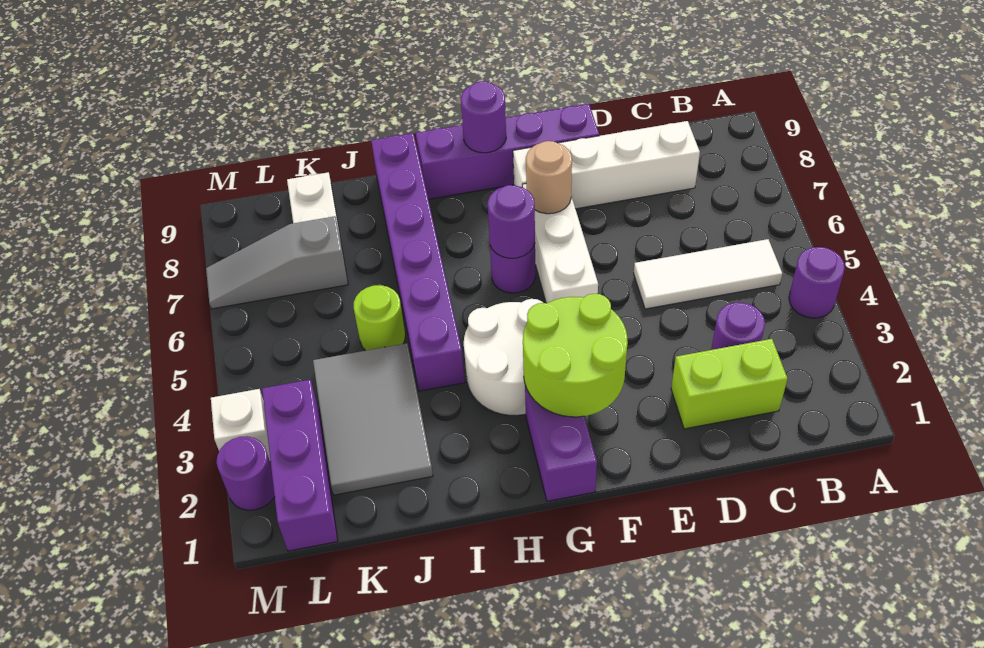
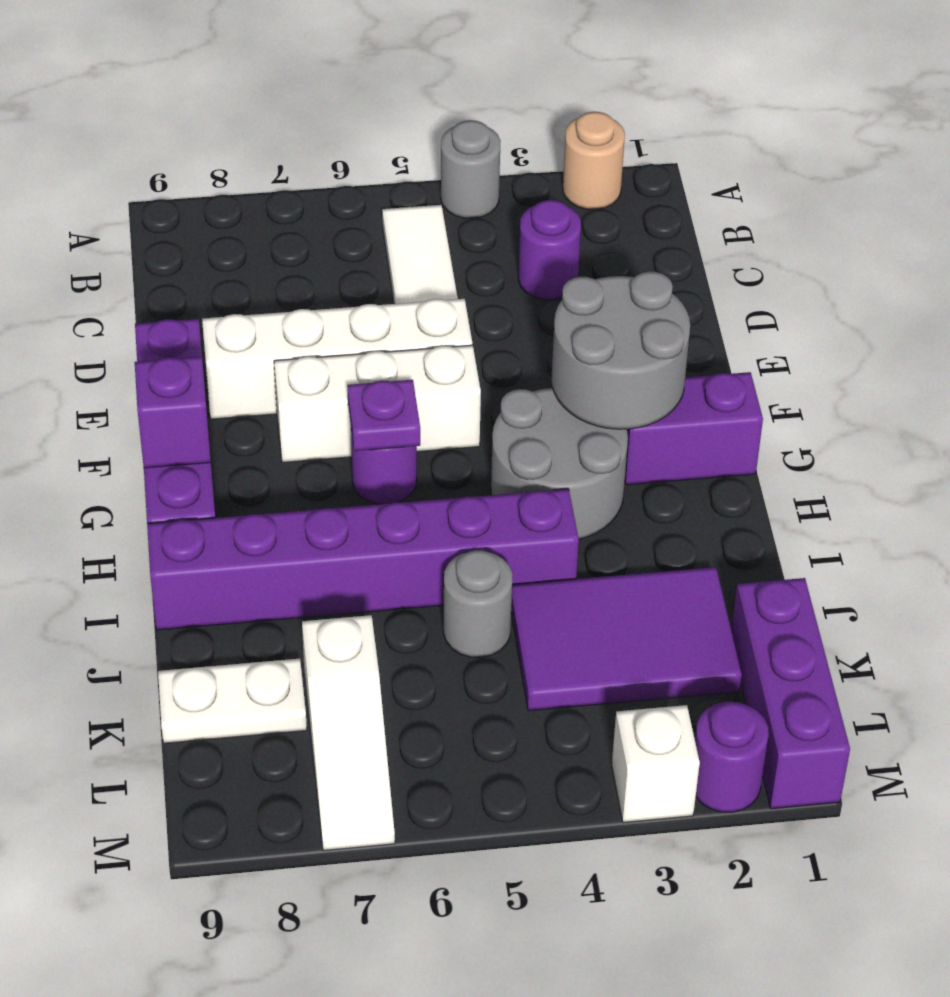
purple round brick A4 level 1 -> grey round brick A4 level 1
lime brick C2:D2 level 1 -> none
white brick C8:F8 level 1 -> white brick E5:E8 level 1
lime round brick F2:G3 level 2 -> grey round brick F2:G3 level 2
tan round brick F7 level 2 -> tan round brick A2 level 1
white round brick G3:H4 level 1 -> grey round brick G3:H4 level 1
purple round brick G6 level 2 -> purple plate G6 level 2
purple round brick G9 level 2 -> purple brick G9 level 2
grey tile J2:K4 level 1 -> purple tile J2:K4 level 1
lime round brick J5 level 1 -> grey round brick J5 level 1
grey slope K7:M7 level 1 top K -> white slope K7:M7 level 1 top K
purple brick L1:L3 level 1 -> purple brick K1:M1 level 1

